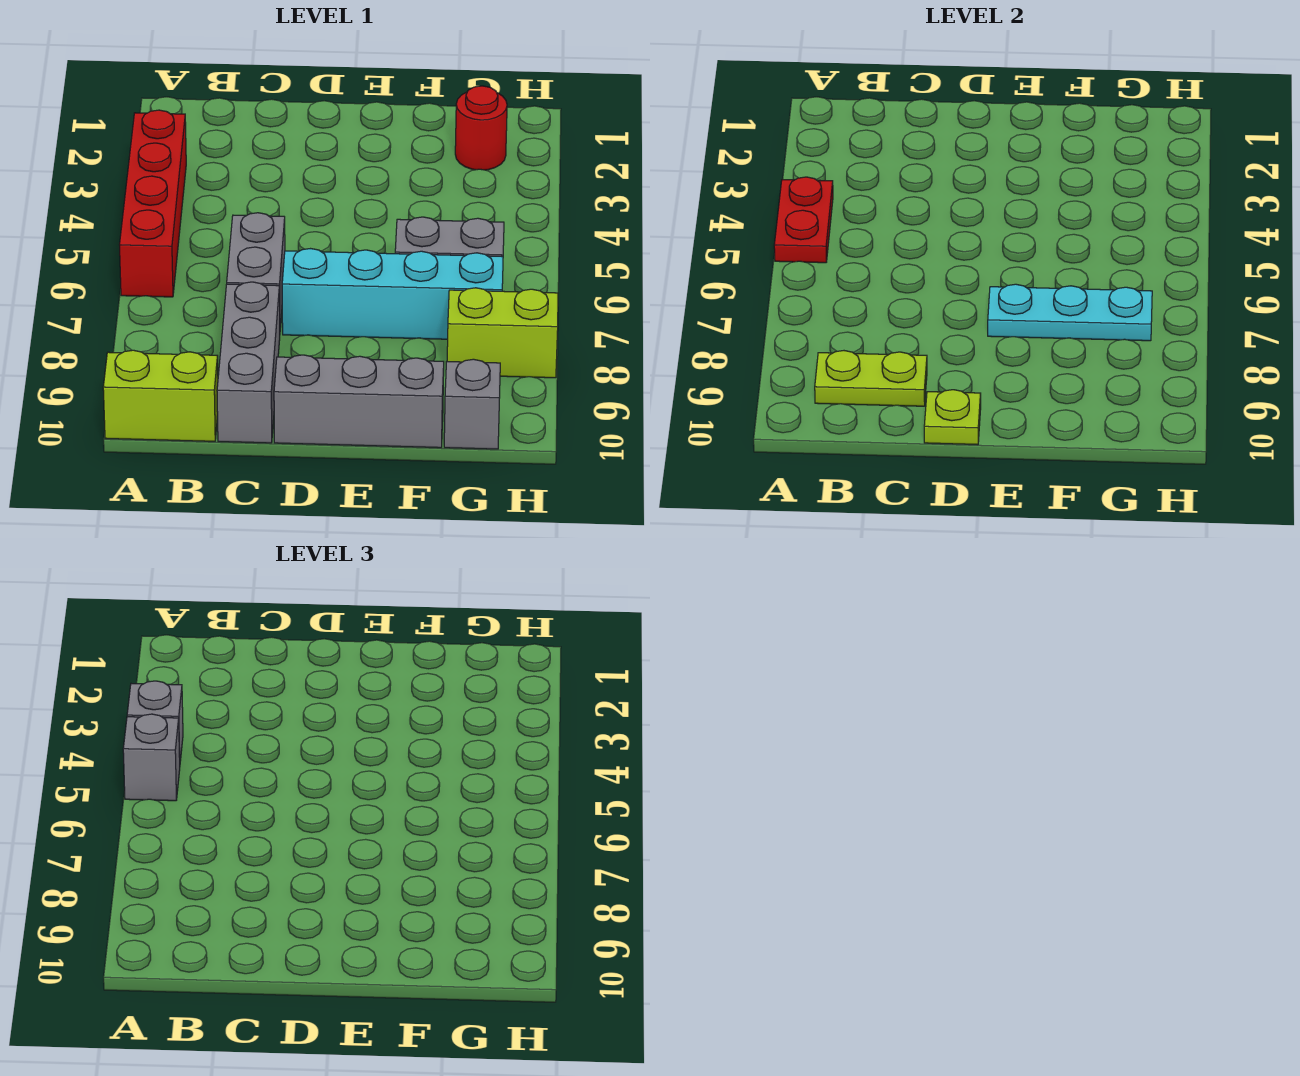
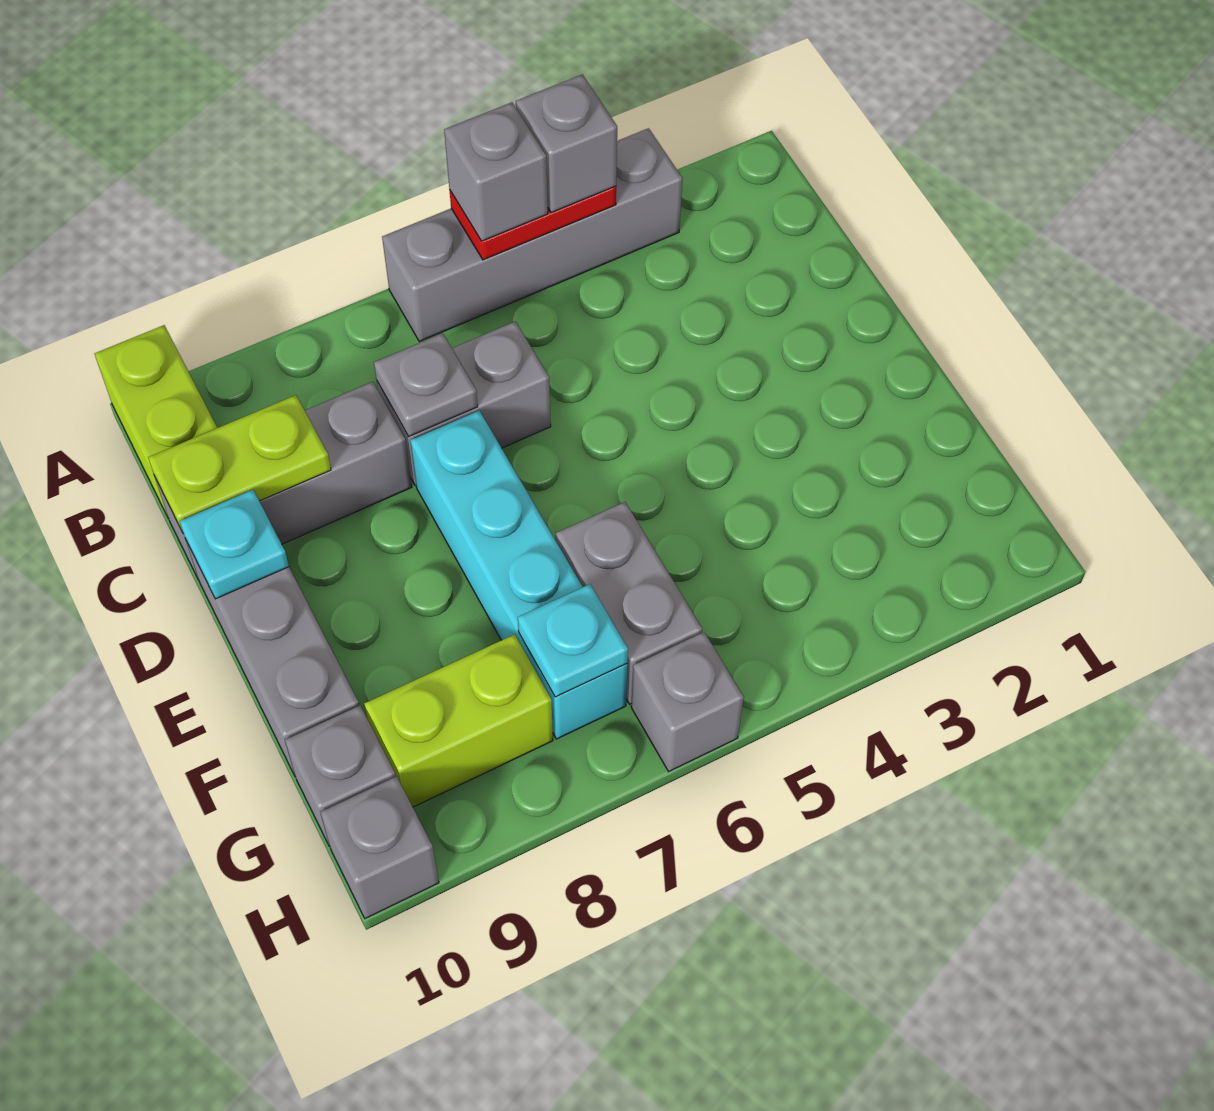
red brick A3:A6 level 1 -> grey brick A3:A6 level 1
lime plate B9:C9 level 2 -> lime plate C9:C10 level 2
none -> grey plate C7 level 2
lime plate D10 level 2 -> cyan plate D10 level 2
cyan plate E7:G7 level 2 -> cyan plate G7 level 2
red round brick G2 level 1 -> none
lime brick G8:H8 level 1 -> lime brick G8:G9 level 1
none -> grey brick H6 level 1
none -> grey brick H10 level 1

